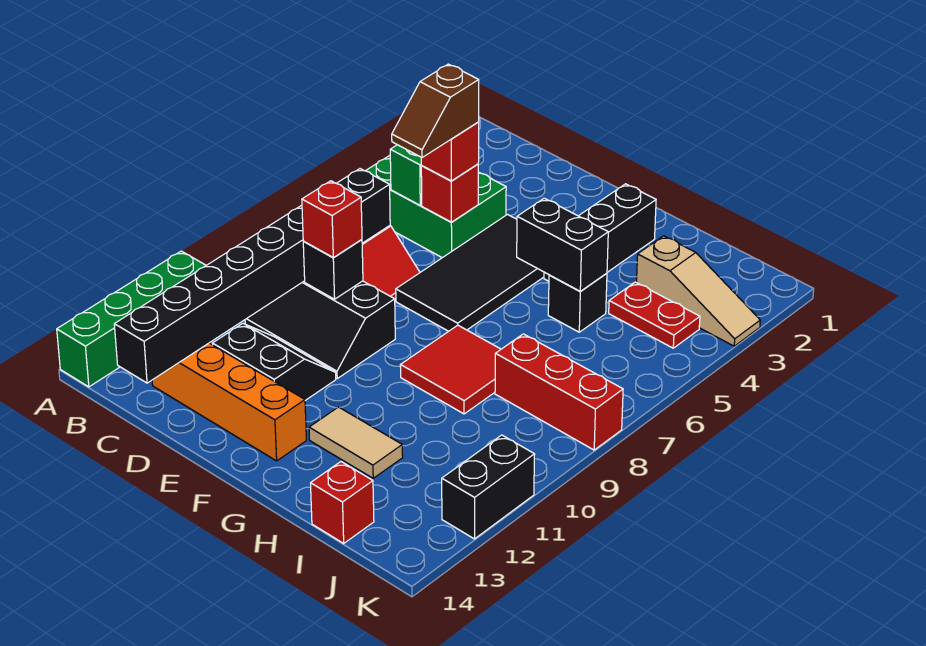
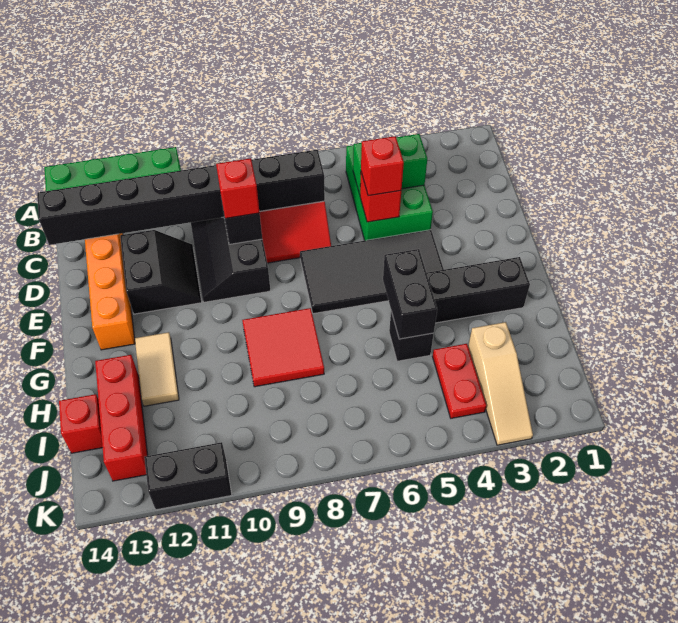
brown slope D5:D6 level 4 top 5 -> none
red brick I8:K8 level 1 -> red brick H13:J13 level 1

